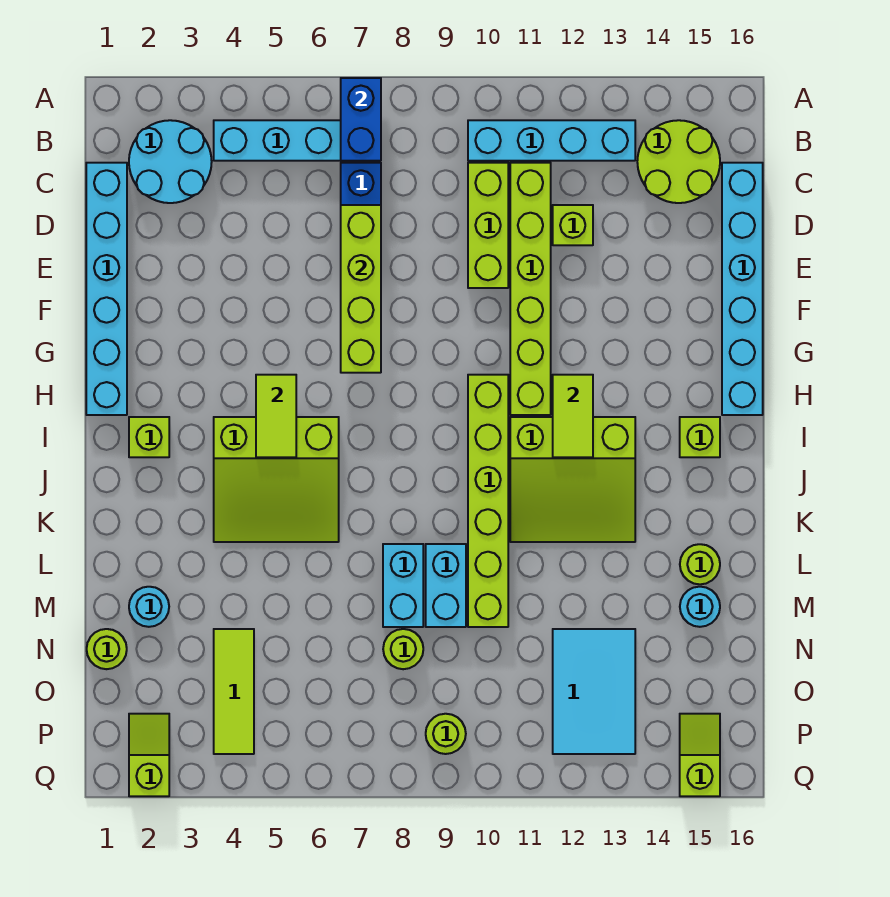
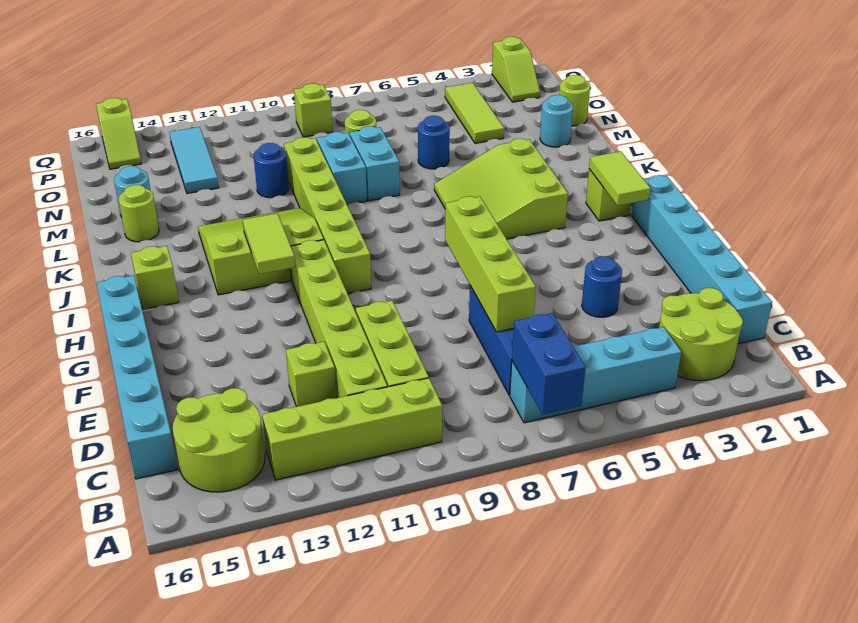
cyan round brick B2:C3 level 1 -> lime round brick B2:C3 level 1
cyan brick B10:B13 level 1 -> lime brick B10:B13 level 1
none -> blue round brick E4 level 1
lime tile H5:I5 level 2 -> lime tile H2:I2 level 2
lime slope I4:K6 level 1 top I -> lime slope I4:K6 level 1 top 4
none -> blue round brick M6 level 1
none -> blue round brick M11 level 1
cyan tile N12:P13 level 1 -> cyan tile N13:P13 level 1
lime round brick P9 level 1 -> lime brick P9 level 1

